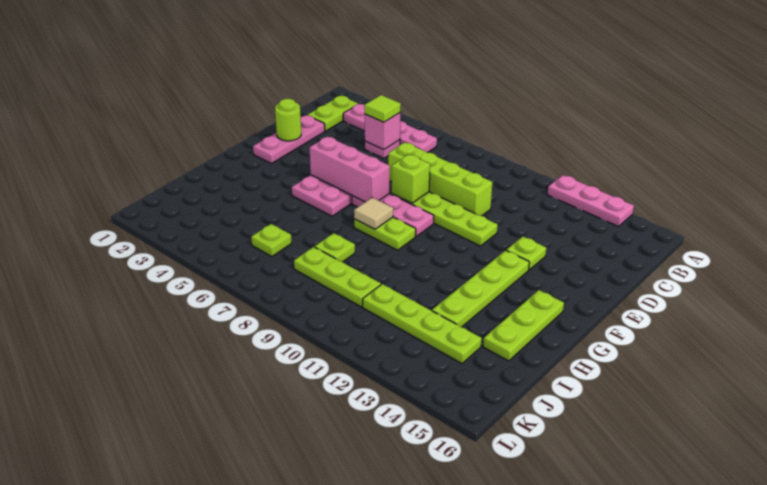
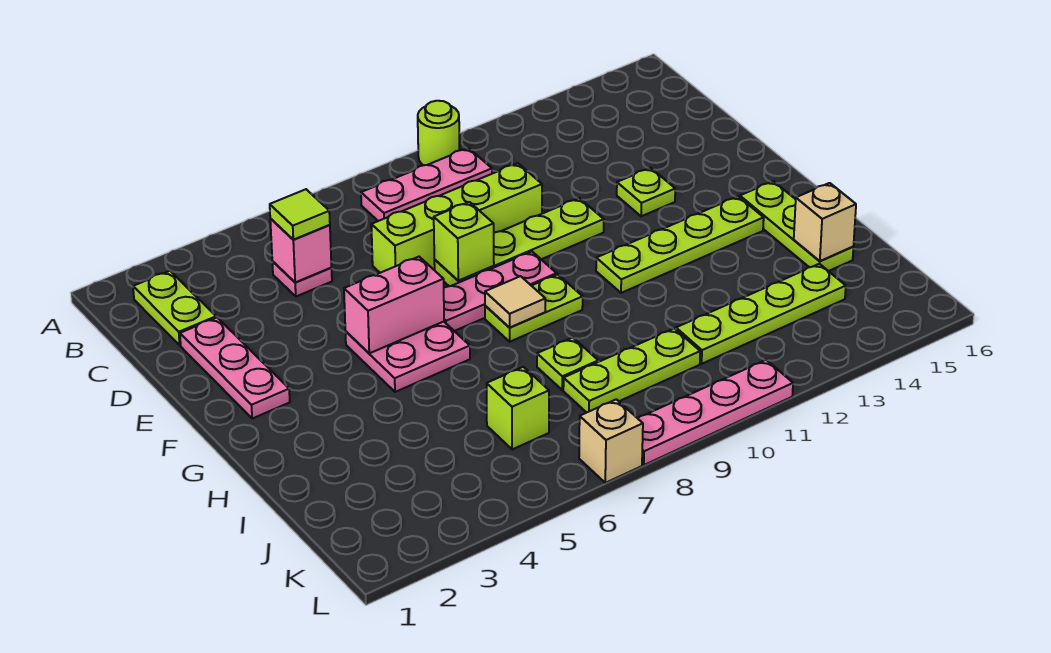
pink plate A12:A14 level 1 -> pink plate B8:B10 level 1
pink plate B3:B6 level 1 -> pink plate L8:L11 level 1
lime round brick E2 level 2 -> lime round brick A10 level 1
pink brick F5:F7 level 2 -> pink brick F5:F6 level 2
lime plate F13:I13 level 1 -> lime plate G11:G14 level 1
none -> tan brick I15 level 2
lime plate J6 level 1 -> lime brick J6 level 1
none -> tan brick L7 level 1

